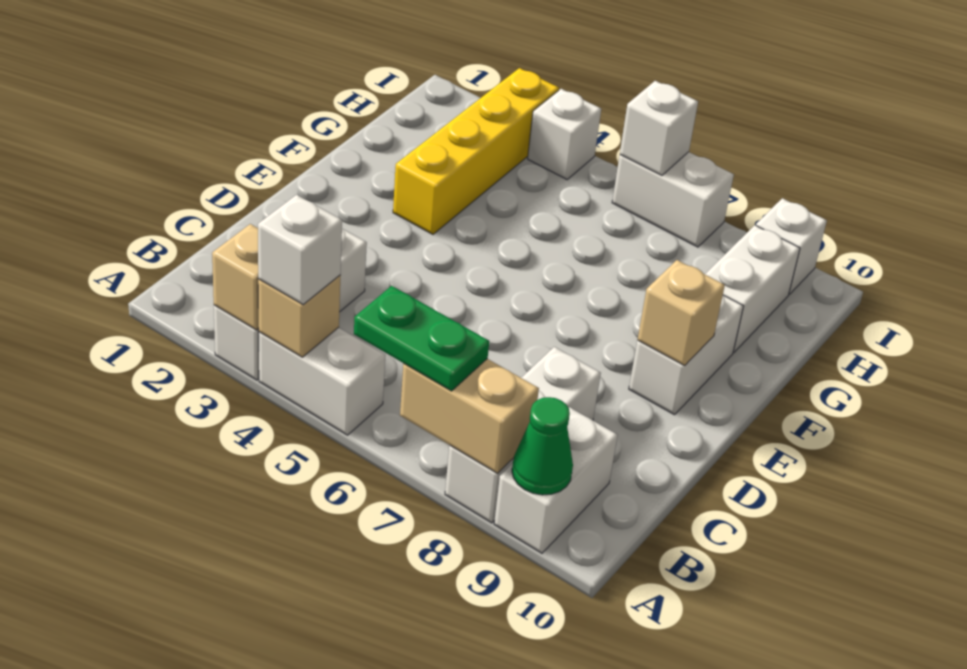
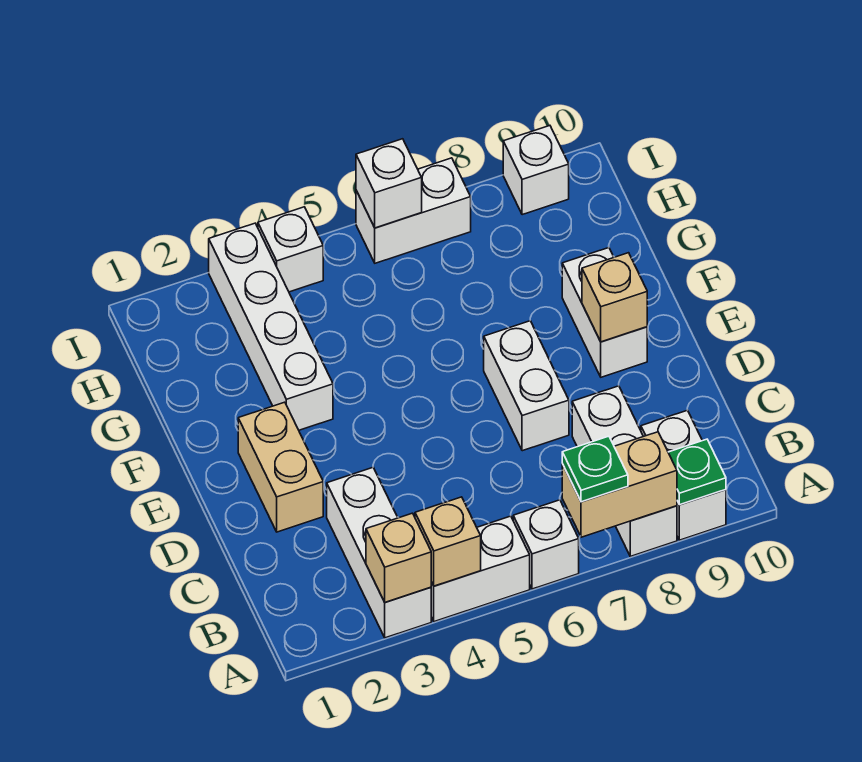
white brick A4 level 3 -> white brick A6 level 1
green plate A6:A7 level 3 -> green plate A7 level 3
green cone A9 level 2 -> green plate A9 level 2
none -> tan brick D2:E2 level 1
yellow brick F3:I3 level 1 -> white brick F3:I3 level 1
white brick G9:H9 level 1 -> white brick D7:E7 level 1

